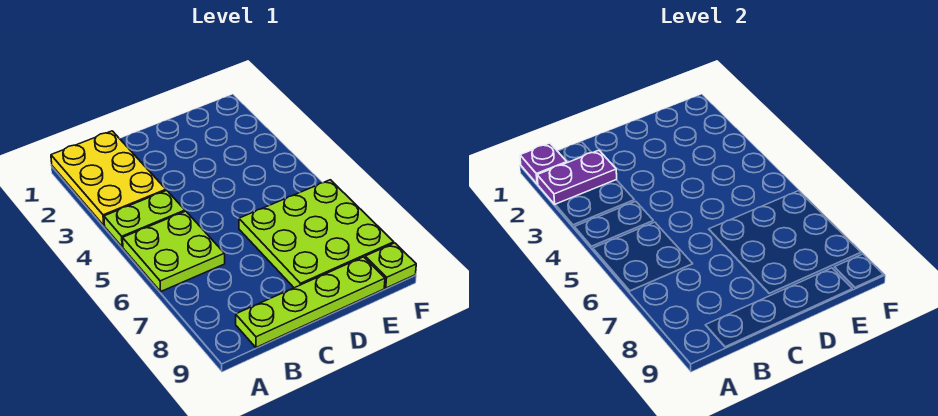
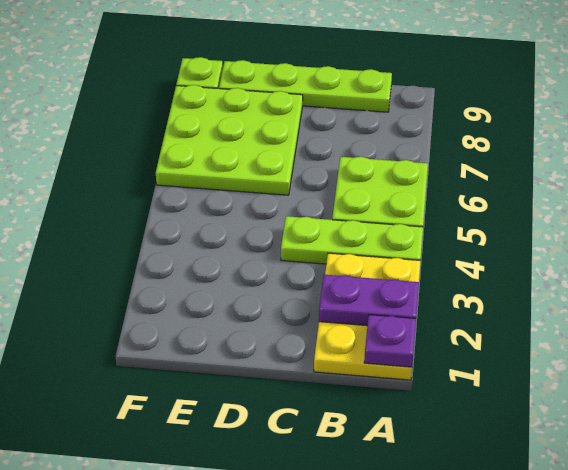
lime plate A4:B4 level 1 -> lime plate A4:C4 level 1

